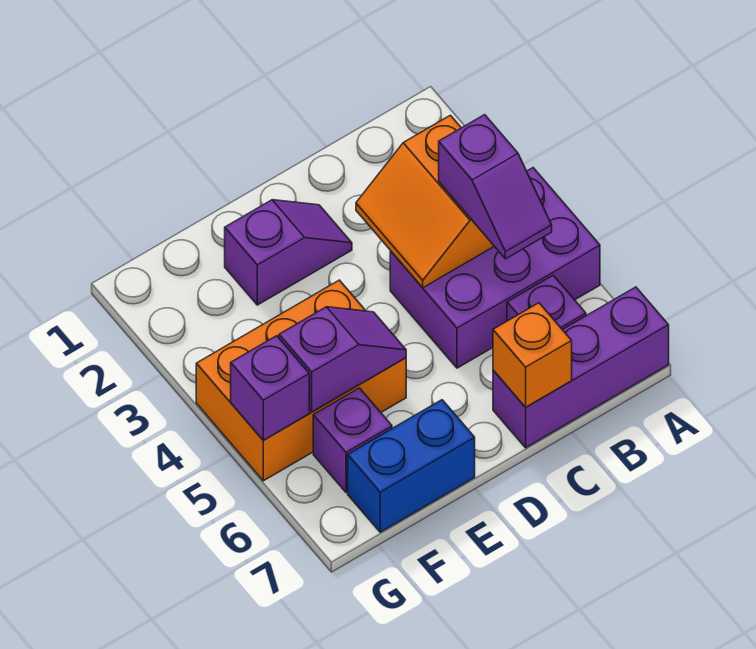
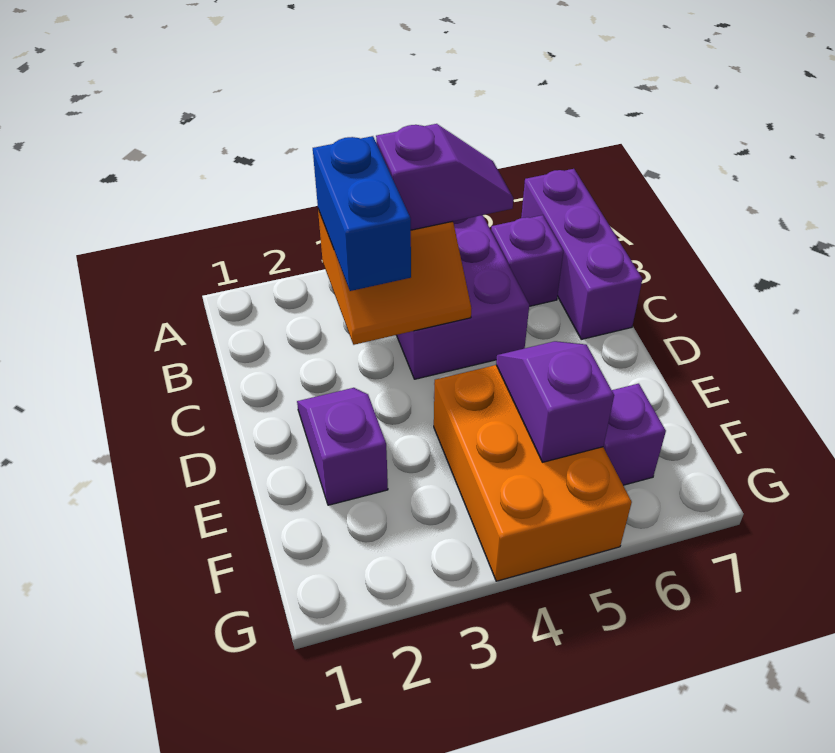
orange brick C7 level 2 -> none
blue brick E7:F7 level 1 -> blue brick B3:C3 level 3
purple brick G5 level 2 -> none

